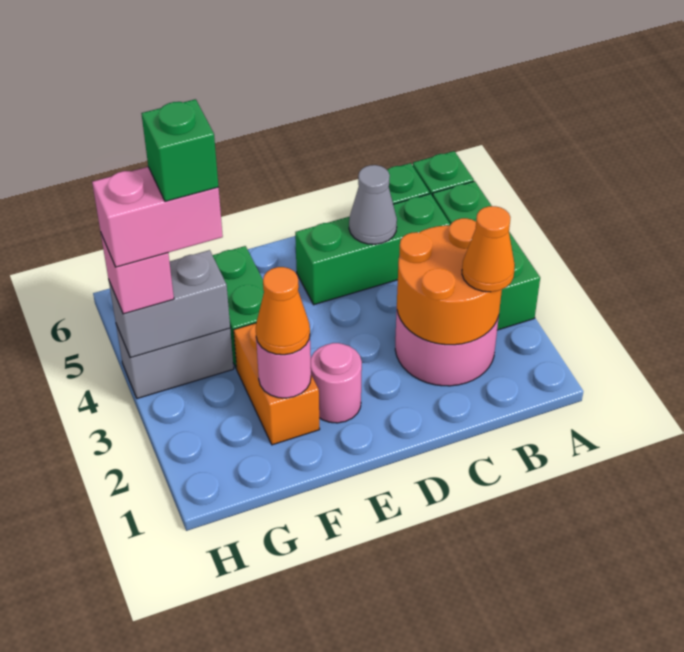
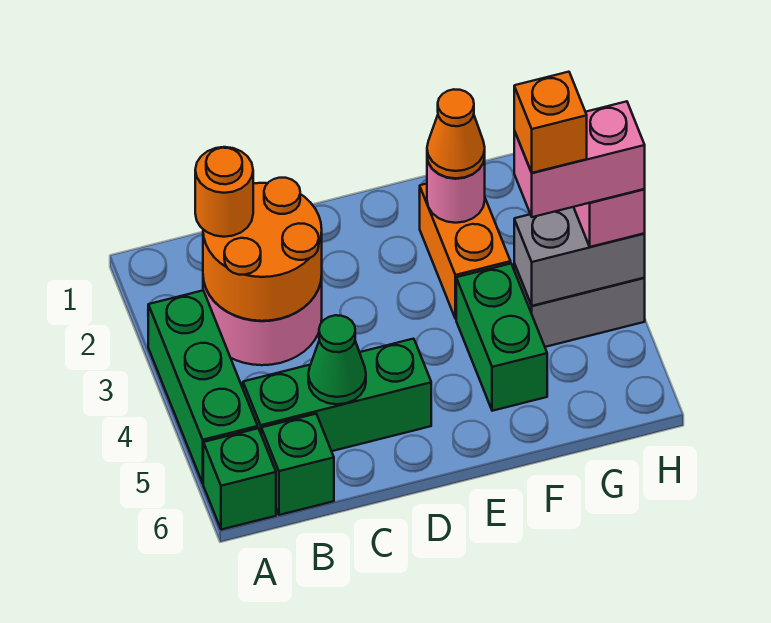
orange cone B2 level 3 -> orange round brick B2 level 3
grey cone C5 level 2 -> green cone C5 level 2
pink round brick E2 level 1 -> none
green brick G4 level 5 -> orange brick G4 level 5

